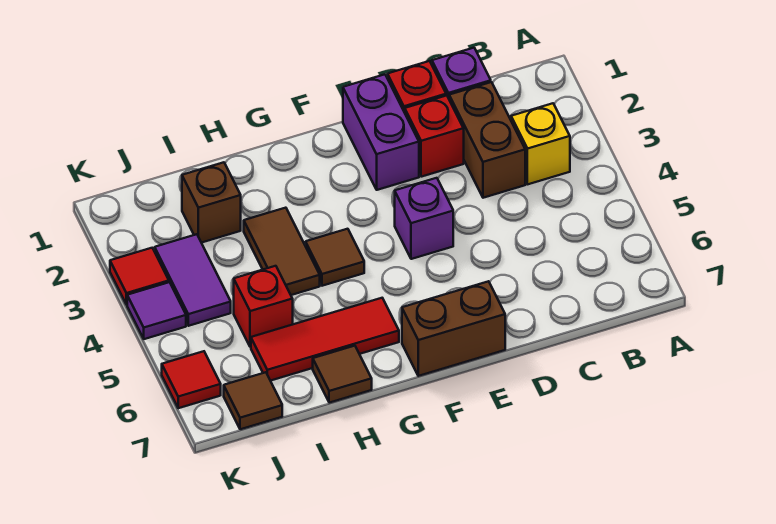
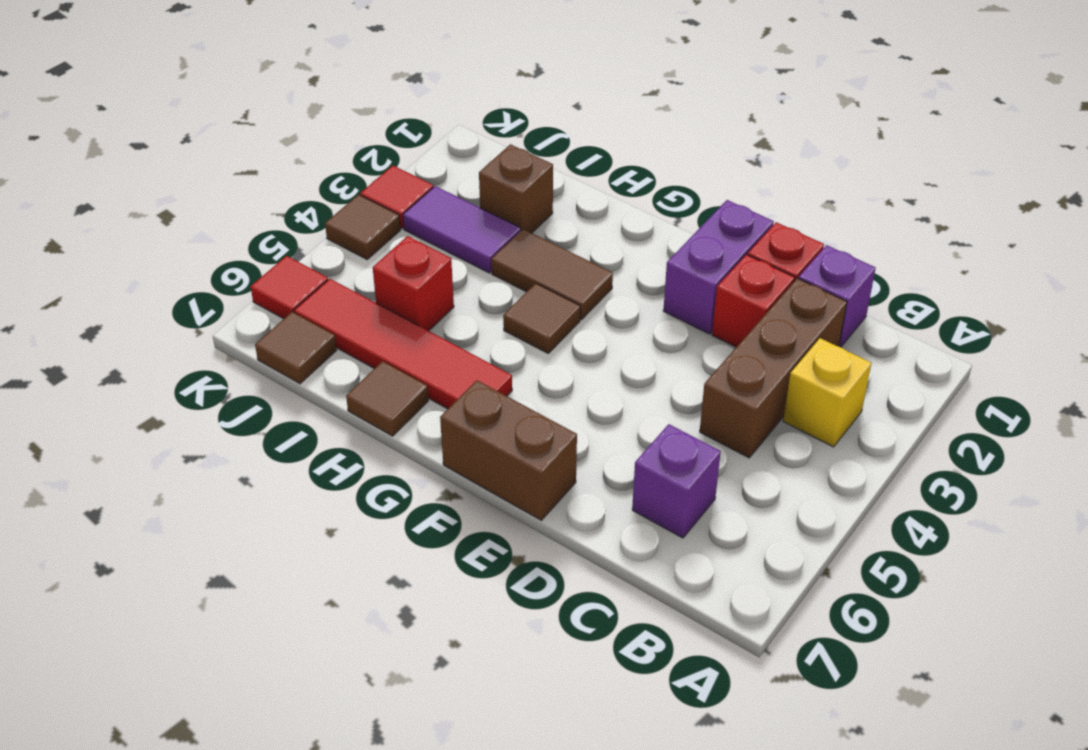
brown brick C2:C3 level 1 -> brown brick C2:C4 level 1
purple brick E4 level 1 -> purple brick C6 level 1
red tile G6:I6 level 1 -> red tile G6:J6 level 1
brown tile H3:H4 level 1 -> brown tile G3:H3 level 1
purple tile J3:J4 level 1 -> purple tile I3:J3 level 1
purple tile K4 level 1 -> brown tile K4 level 1

